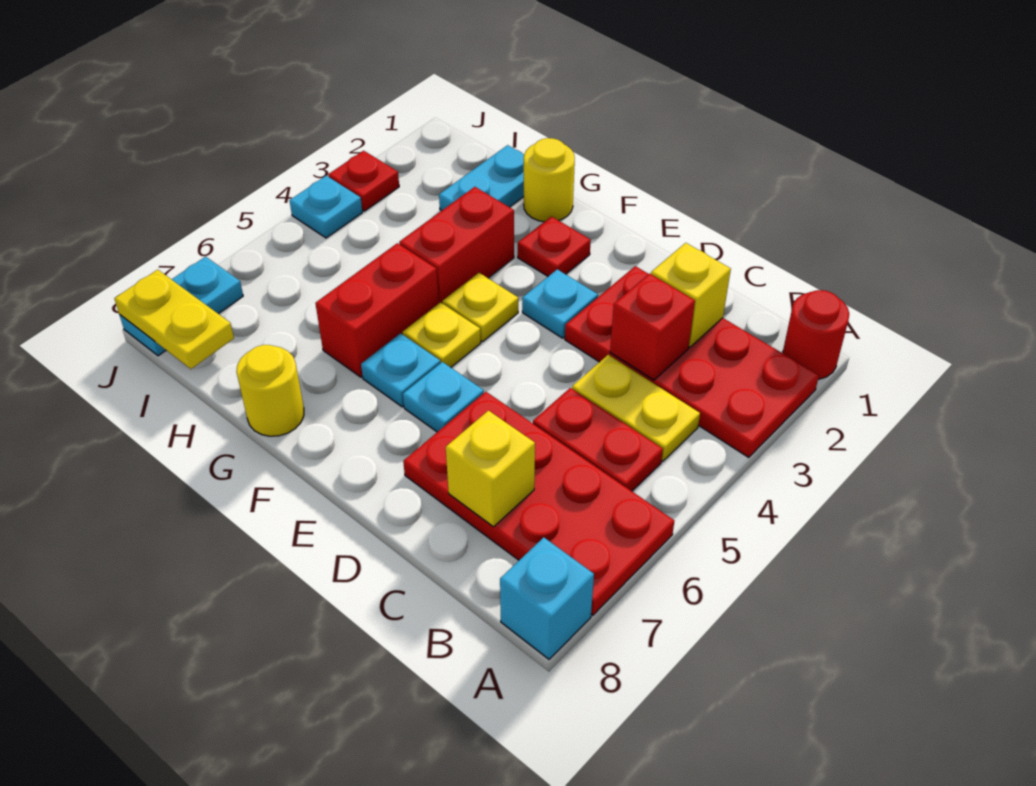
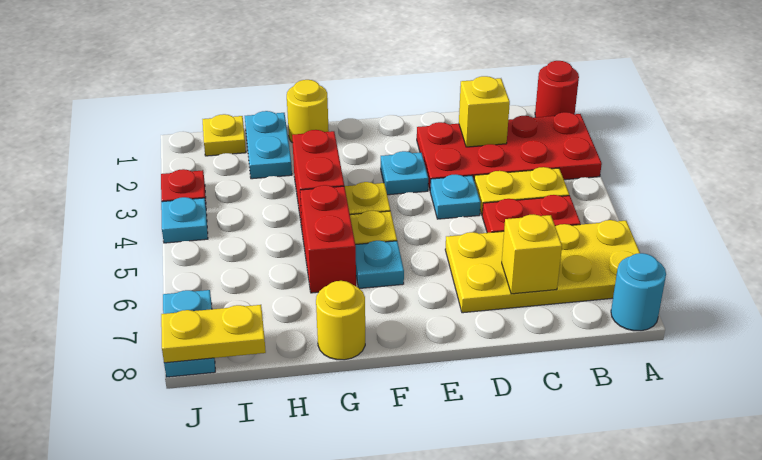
red plate A6:D7 level 1 -> yellow plate A6:D7 level 1
cyan brick A8 level 1 -> cyan round brick A8 level 1
red brick C3 level 2 -> none
cyan plate E6 level 1 -> cyan plate D4 level 1
red plate F2 level 1 -> none
none -> yellow plate I1 level 1

